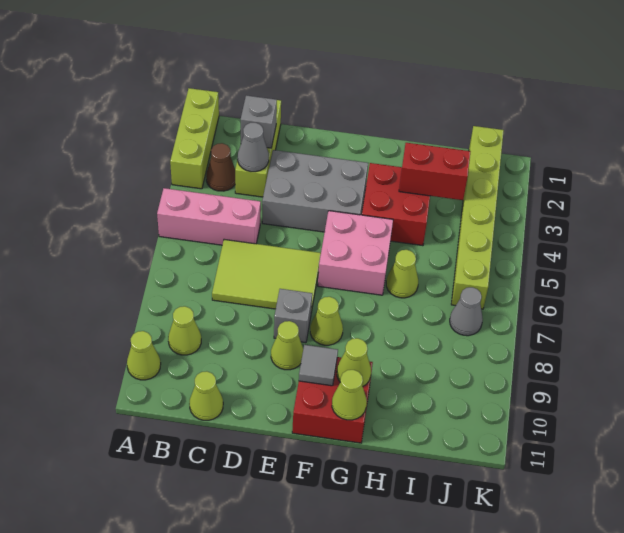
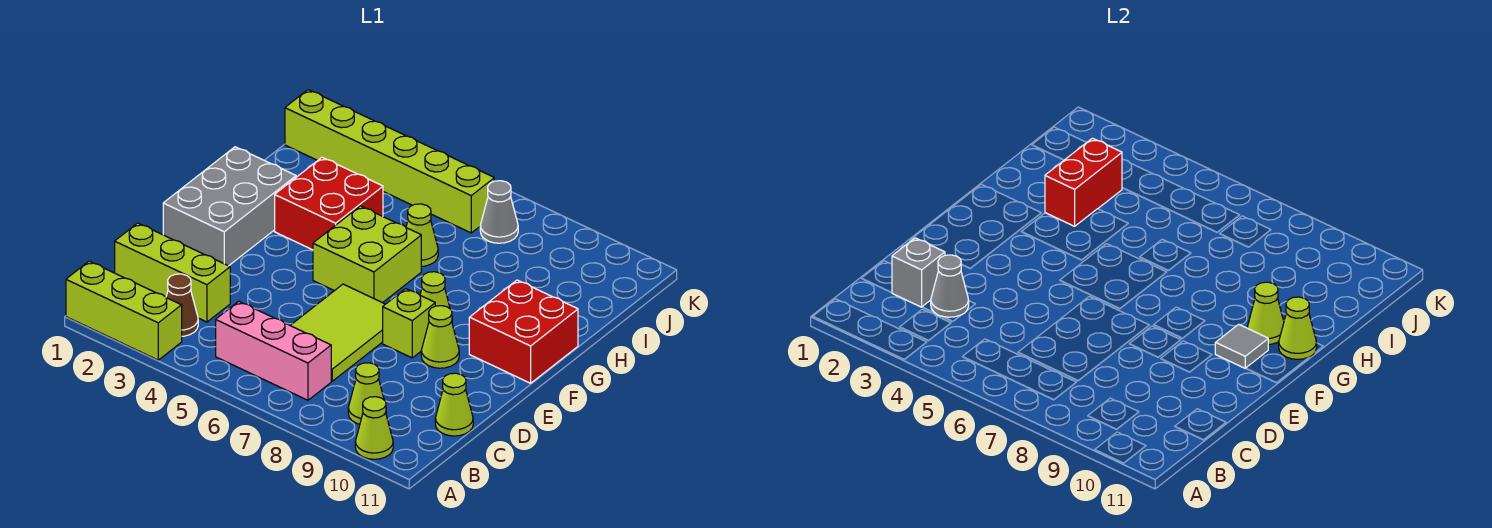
pink brick A5:C5 level 1 -> pink brick B5:B7 level 1
grey brick D3:F4 level 1 -> grey brick E1:G2 level 1
grey brick E8 level 1 -> lime brick E8 level 1
pink brick F5:G6 level 1 -> lime brick F5:G6 level 1

